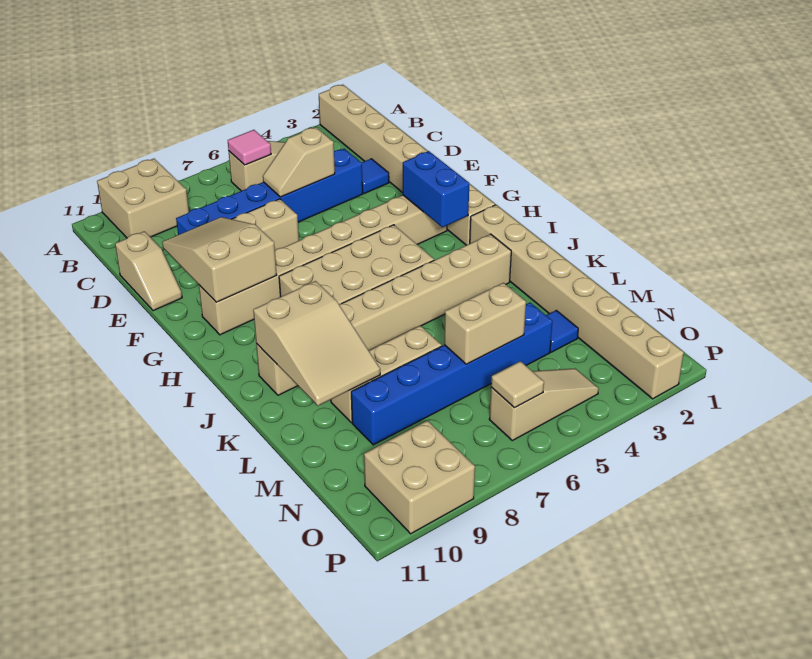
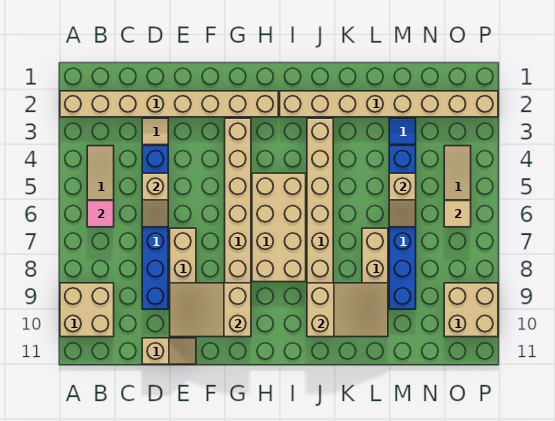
blue tile D3 level 1 -> tan tile D3 level 1
blue brick G3:H3 level 2 -> none
tan brick M5:M6 level 2 -> tan slope M5:M6 level 2 top 5

